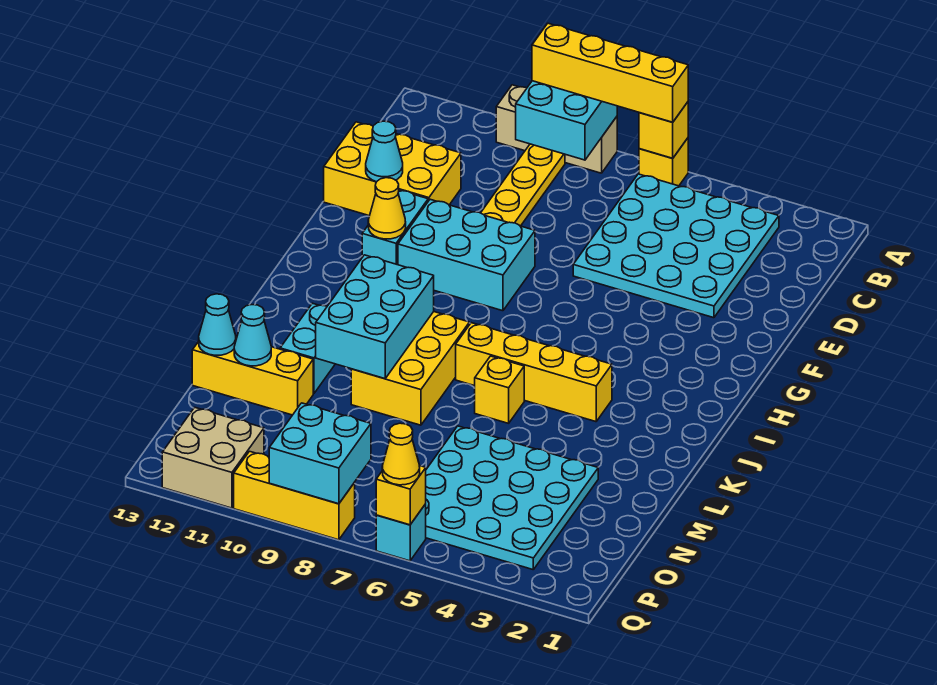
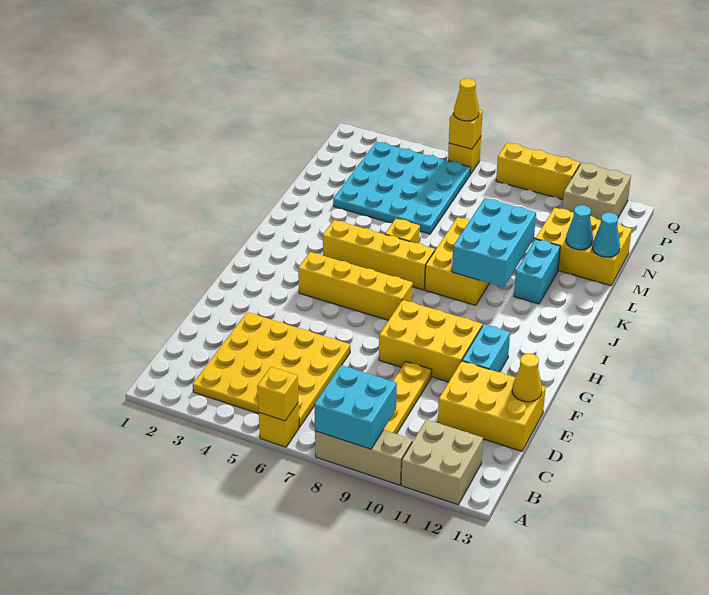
yellow brick A6:A9 level 3 -> yellow brick H4:H7 level 1
none -> tan brick A11:B12 level 1
cyan plate B3:E6 level 1 -> yellow plate B3:E6 level 1
cyan cone E12 level 2 -> none
cyan brick F8:G10 level 1 -> yellow brick F8:G10 level 1
yellow cone G11 level 2 -> yellow cone E13 level 2
yellow brick M11:M13 level 1 -> yellow brick M11:N13 level 1
cyan brick P8:Q9 level 2 -> none
cyan brick Q6 level 1 -> yellow brick Q6 level 1

